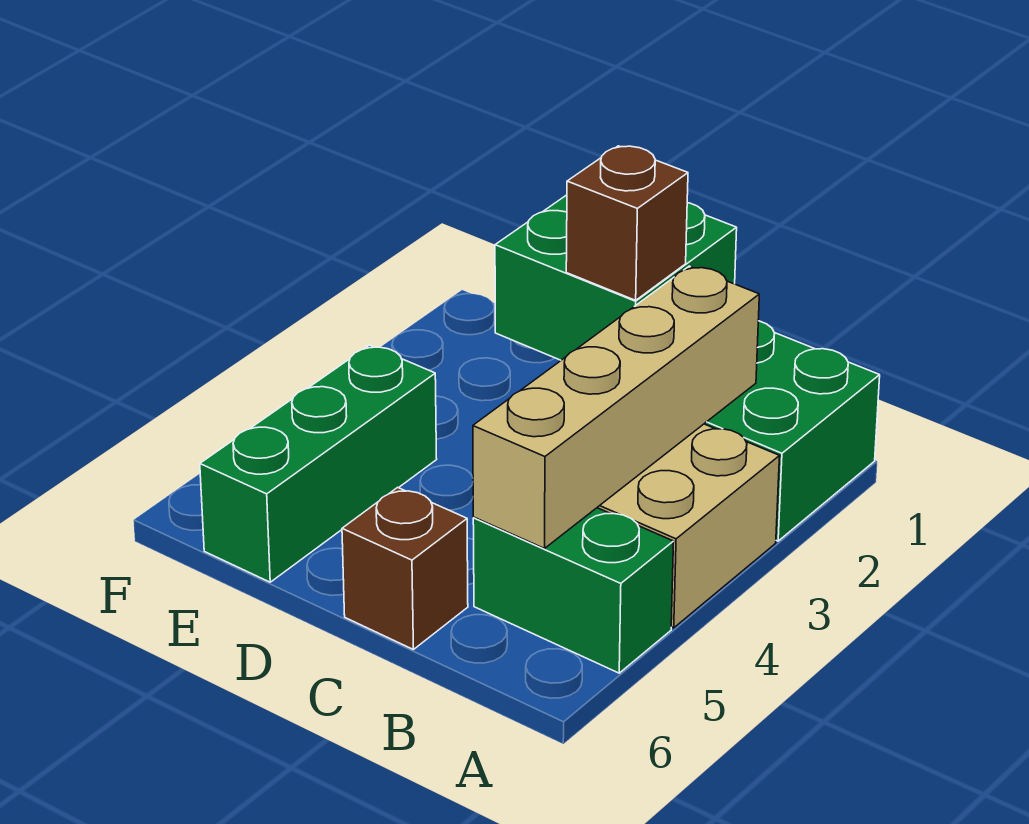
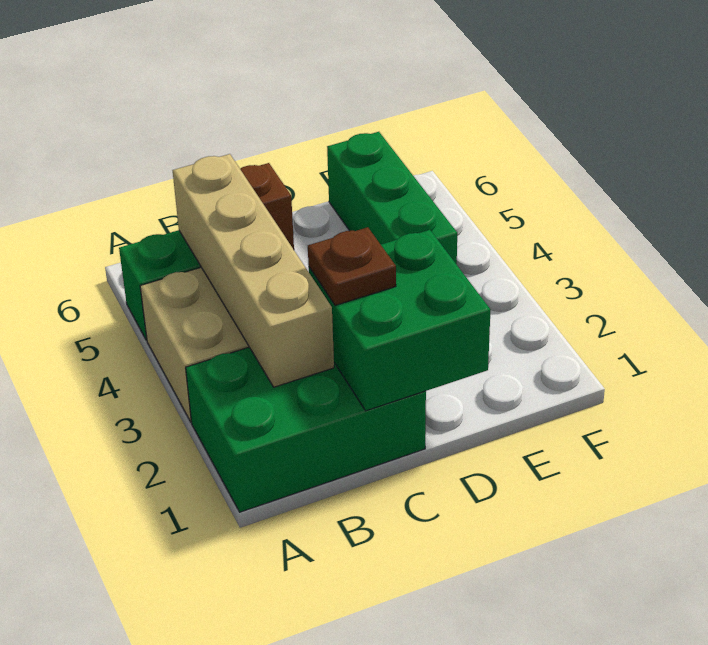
brown brick C2 level 3 -> brown plate C2 level 3

